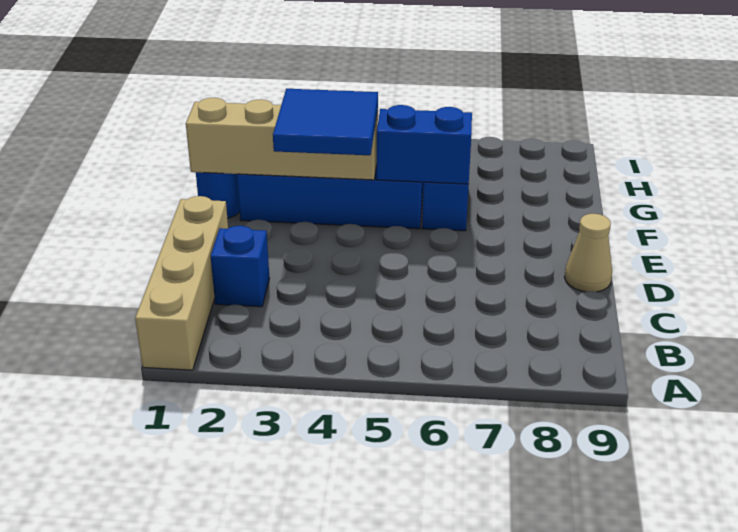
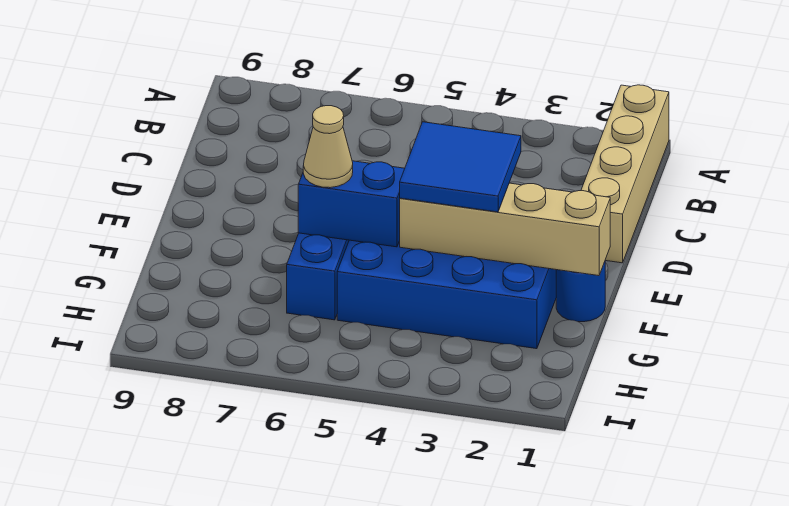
blue brick C2 level 1 -> none
tan cone D9 level 1 -> tan cone F6 level 3

